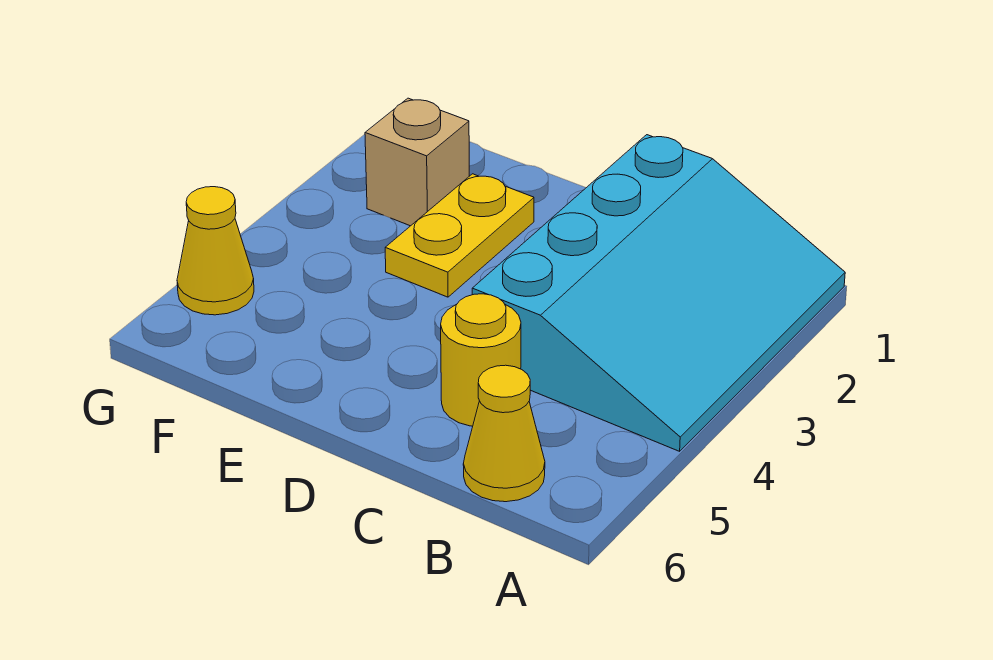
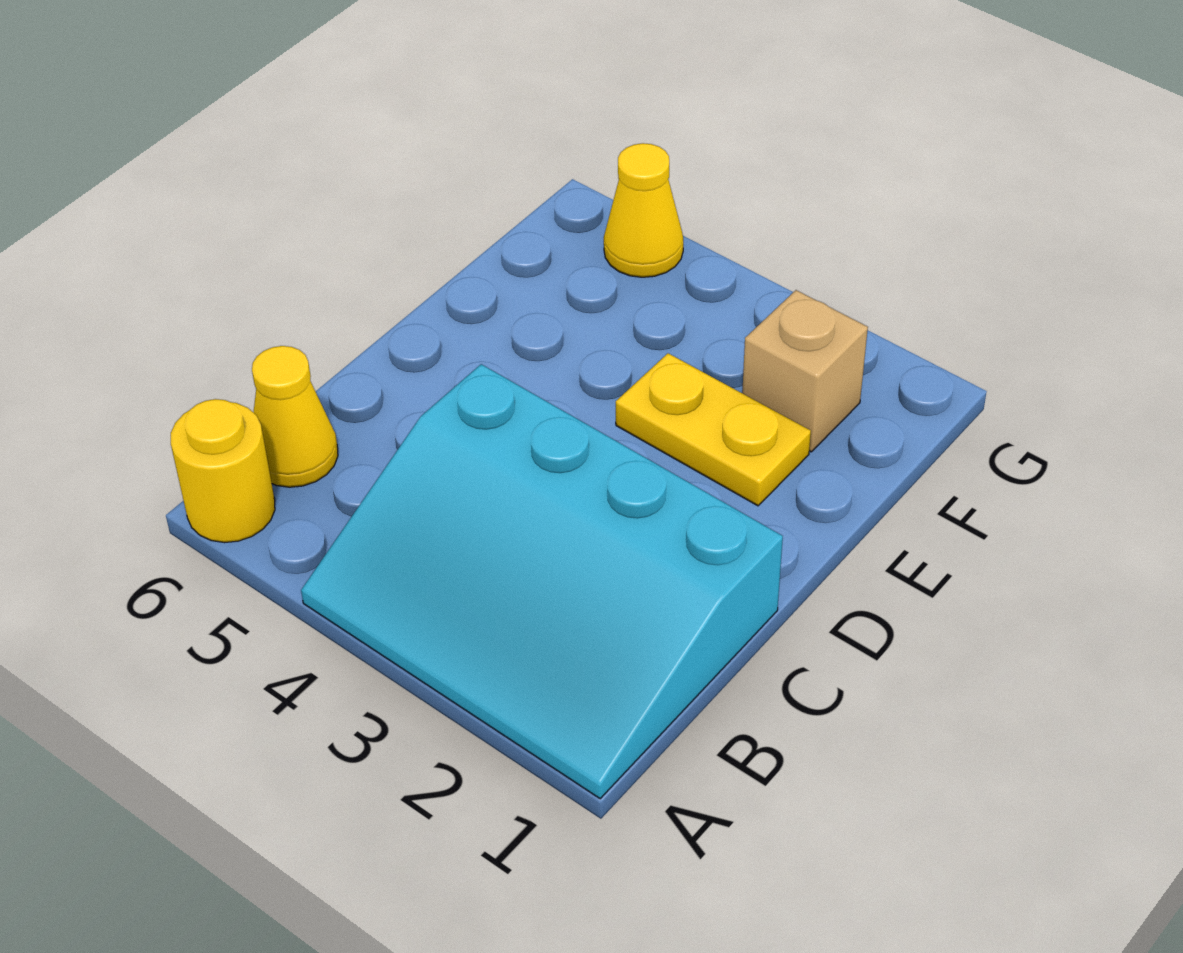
yellow round brick C5 level 1 -> yellow round brick A6 level 1

